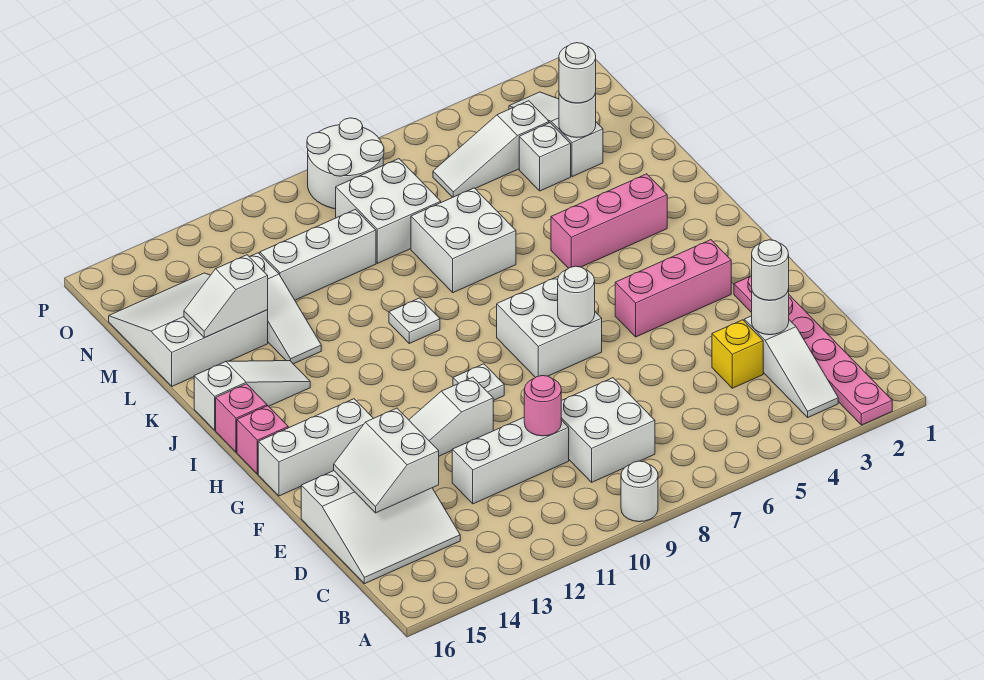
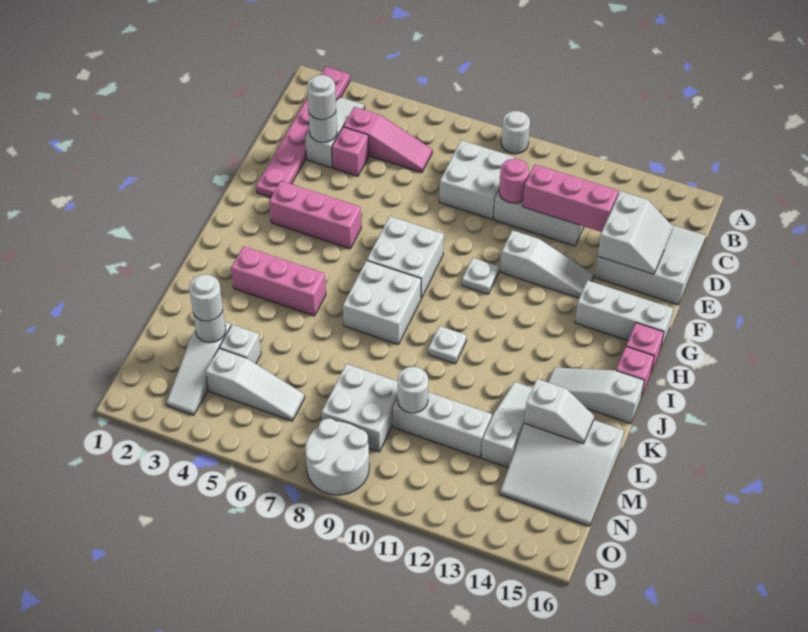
none -> pink slope C4:C6 level 1 top 4
yellow brick D4 level 1 -> pink brick D4 level 1
none -> pink brick D11:D13 level 2
white round brick G7 level 2 -> white round brick M10 level 2
white brick K7:L8 level 1 -> white brick I7:J8 level 1

